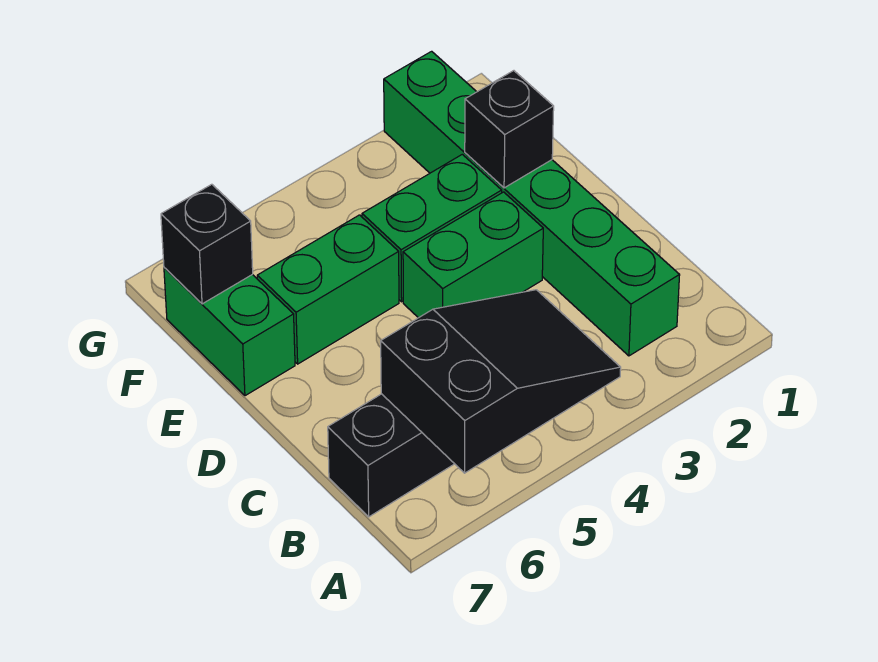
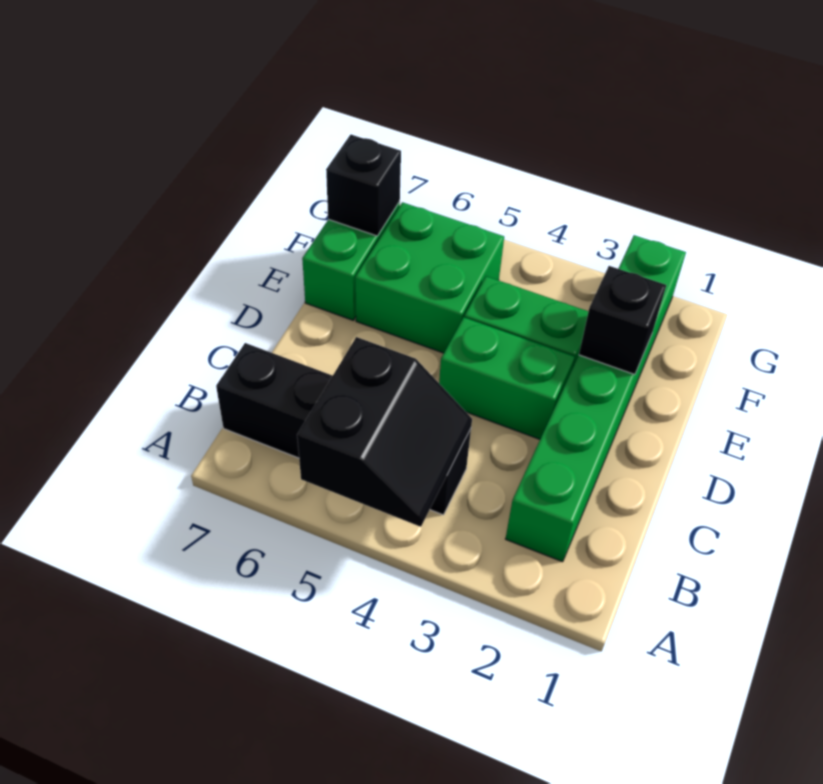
black slope A4:B6 level 2 top 6 -> black slope A4:B5 level 2 top 5
green brick E5:E6 level 1 -> green brick E5:F6 level 1

